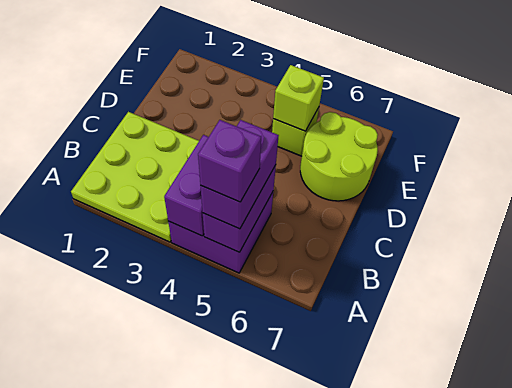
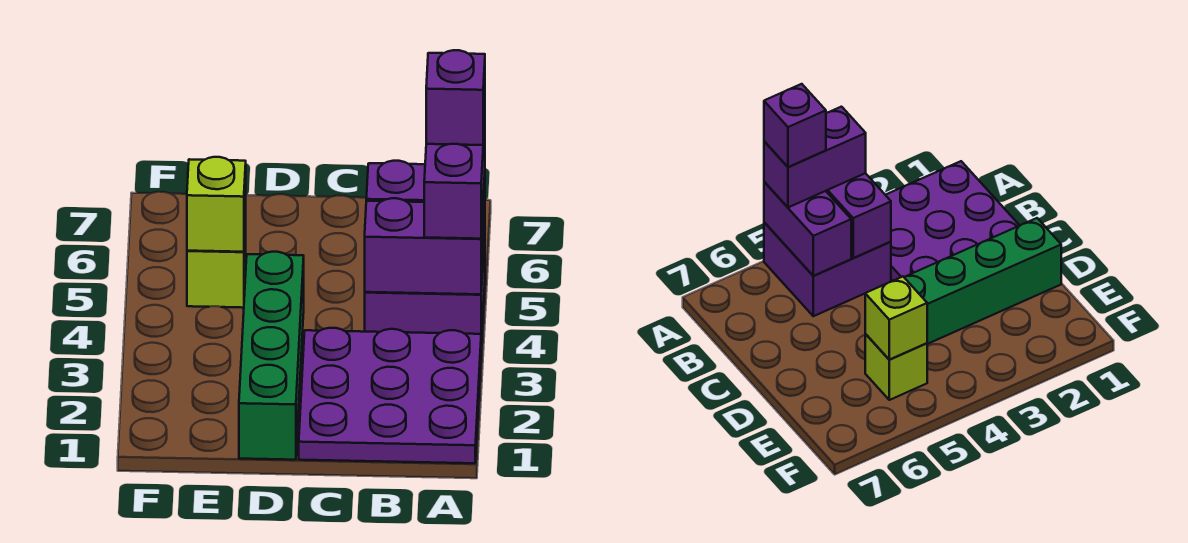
lime plate A1:C3 level 1 -> purple plate A1:C3 level 1
purple brick A5:B5 level 3 -> purple brick A4:A5 level 3
none -> green brick D1:D4 level 1
lime round brick D6:E7 level 1 -> none

